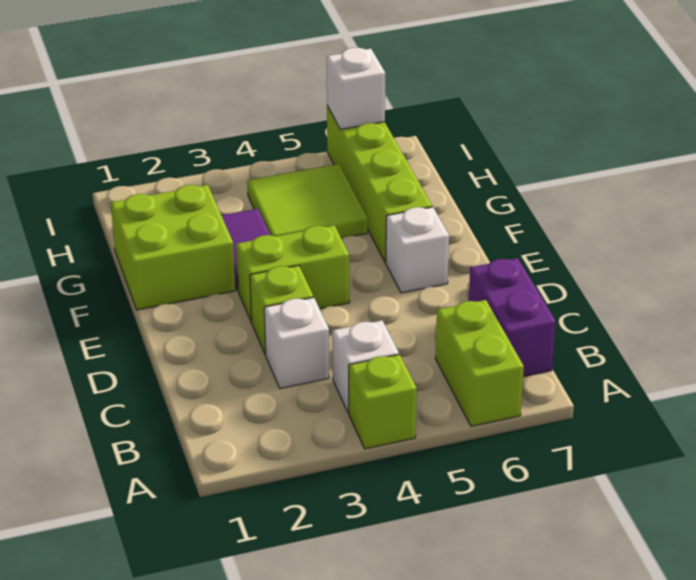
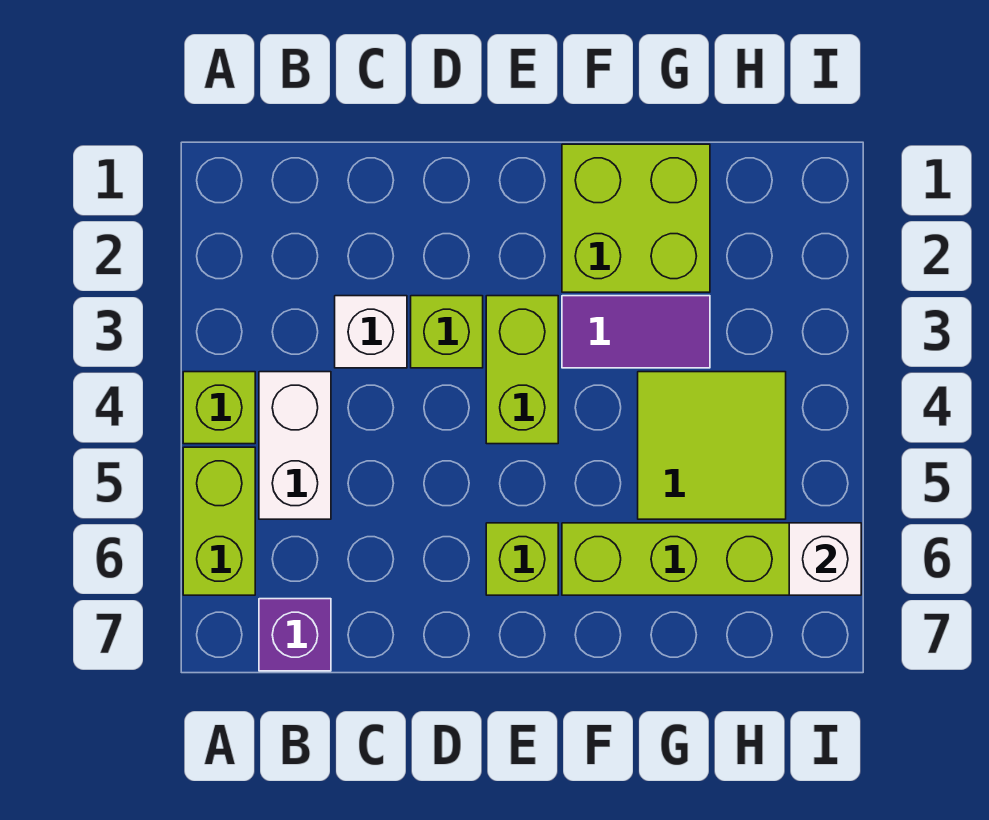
lime brick A6:B6 level 1 -> lime brick A5:A6 level 1
white brick B4 level 1 -> white brick B4:B5 level 1
purple brick B7:C7 level 1 -> purple brick B7 level 1
white brick E6 level 1 -> lime brick E6 level 1

